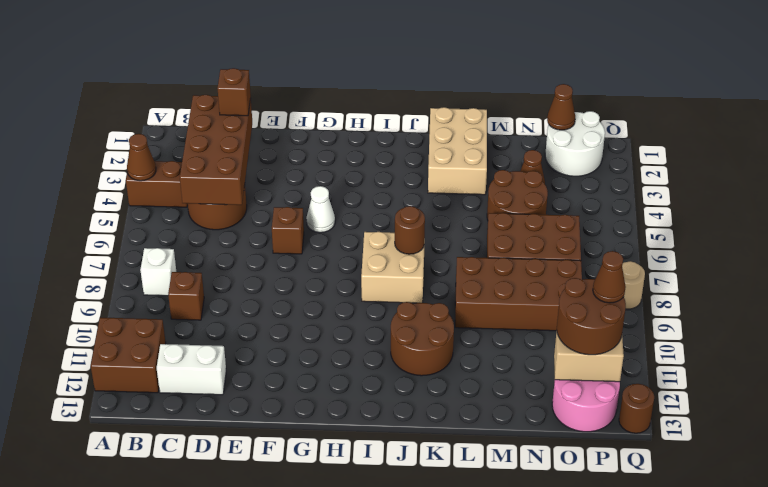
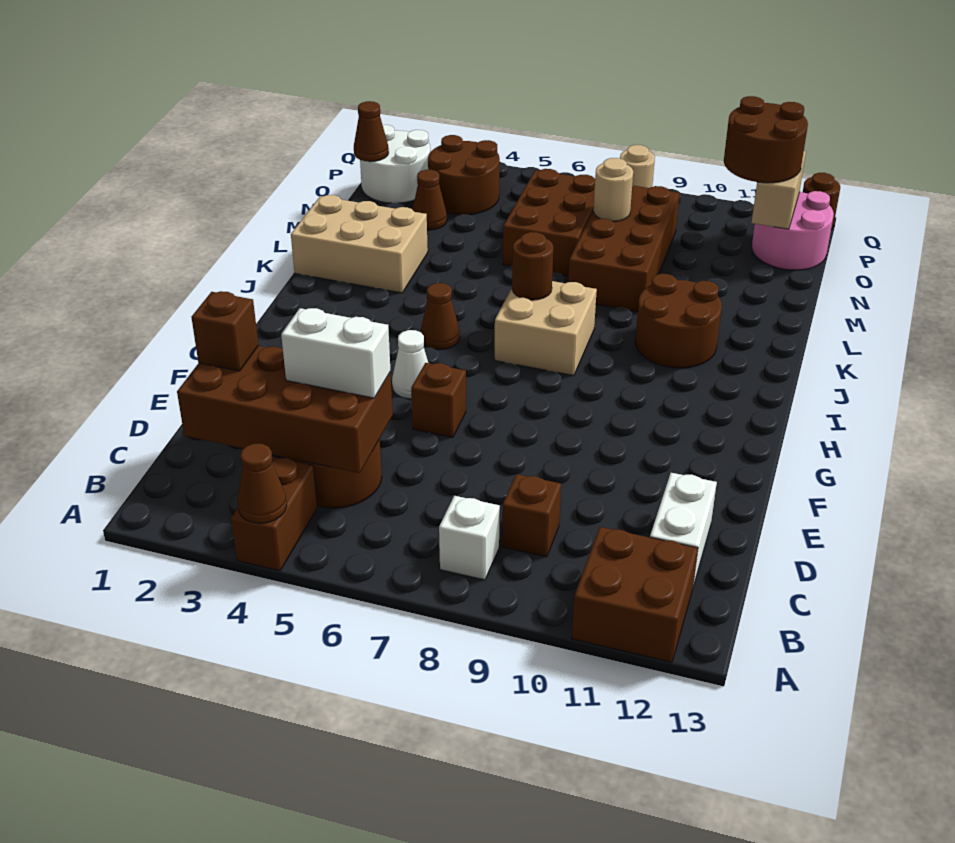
none -> white brick D4:D5 level 3
brown round brick M4:N5 level 1 -> brown round brick O3:P4 level 1
none -> tan round brick N8 level 2
brown cone P11 level 4 -> brown cone I5 level 1

